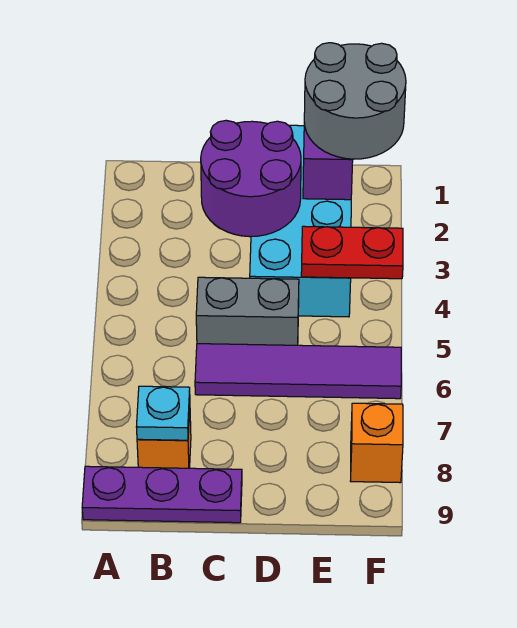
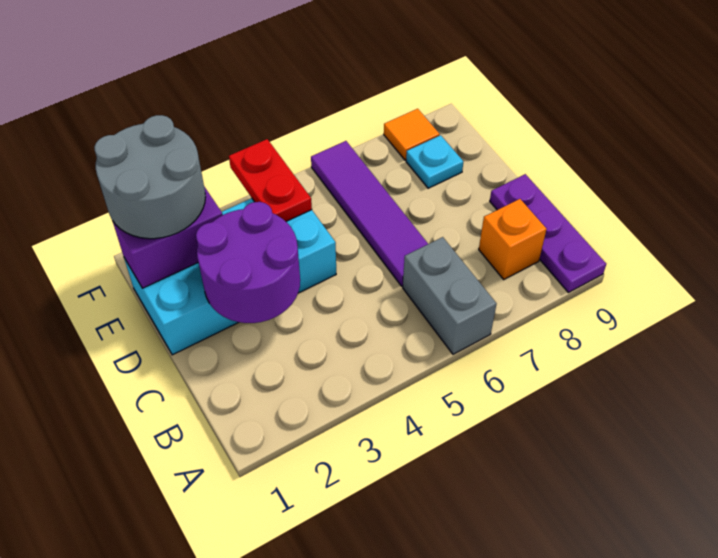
cyan plate B8 level 2 -> cyan plate E8 level 1
grey brick C5:D5 level 1 -> grey brick A6:B6 level 1
orange brick F8 level 1 -> orange tile F8 level 1

